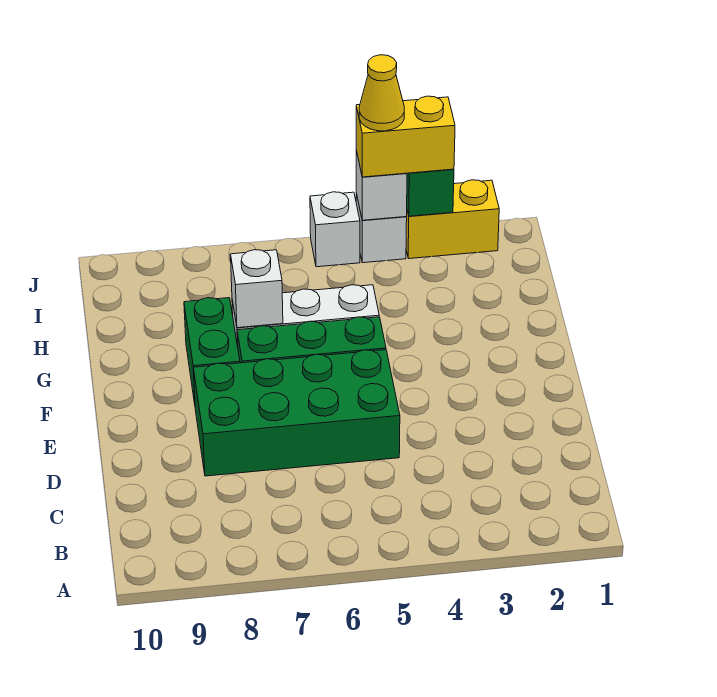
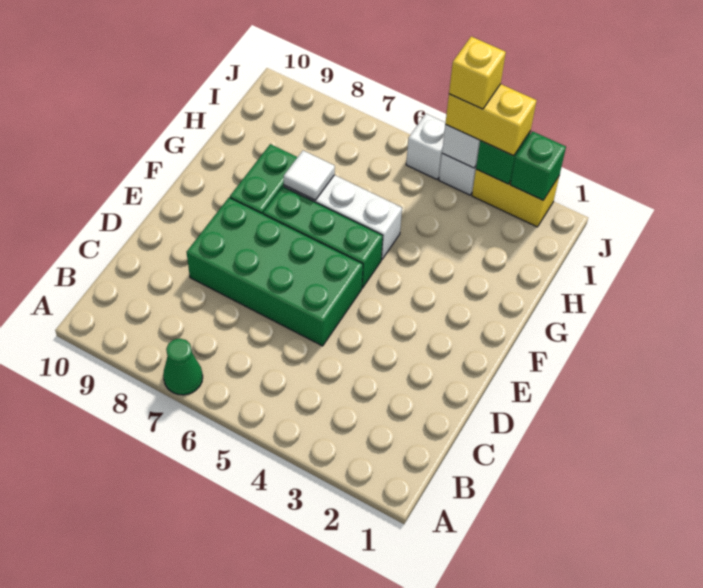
none -> green cone A7 level 1
white brick G7 level 2 -> white tile G7 level 2
none -> green brick J2 level 2
yellow cone J4 level 4 -> yellow brick J4 level 4

